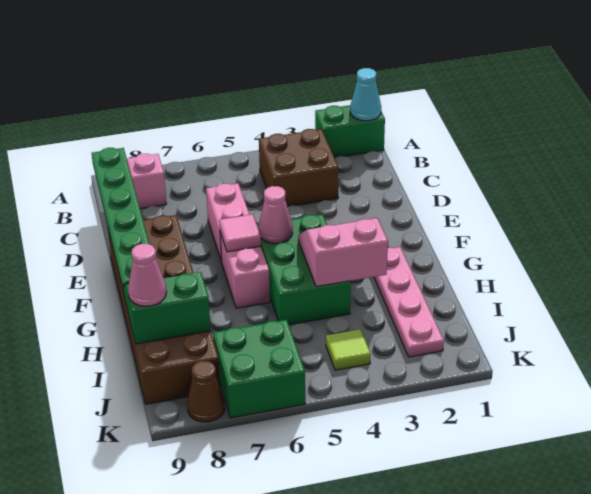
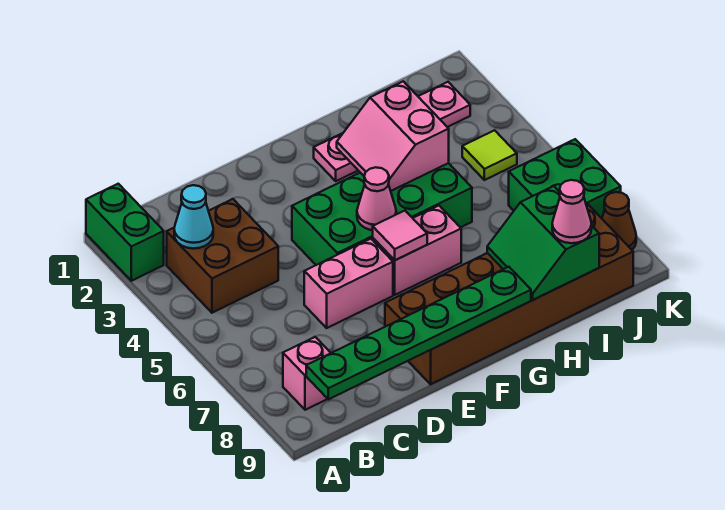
cyan cone A1 level 2 -> cyan cone B3 level 2
green brick F4:H5 level 1 -> green brick E4:H5 level 1

